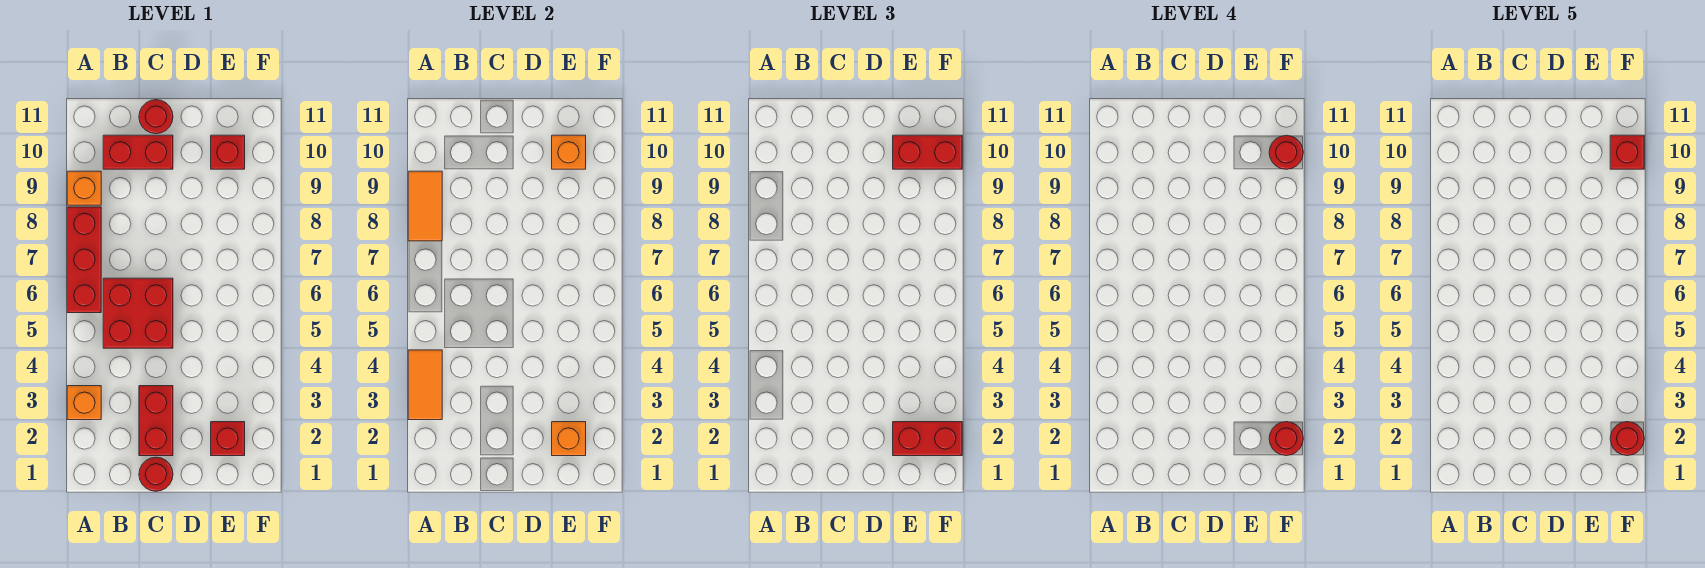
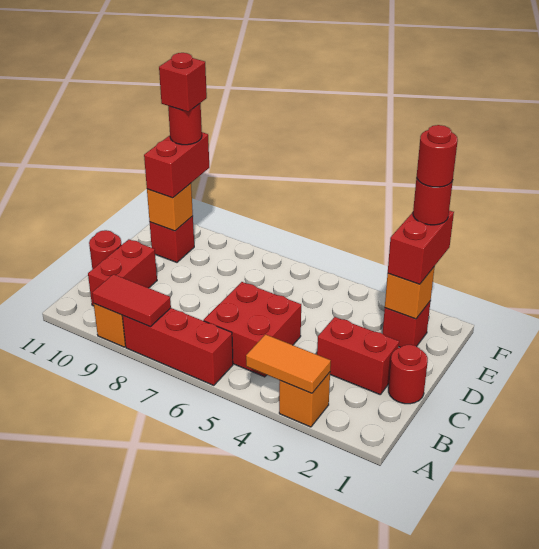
orange tile A8:A9 level 2 -> red tile A8:A9 level 2

